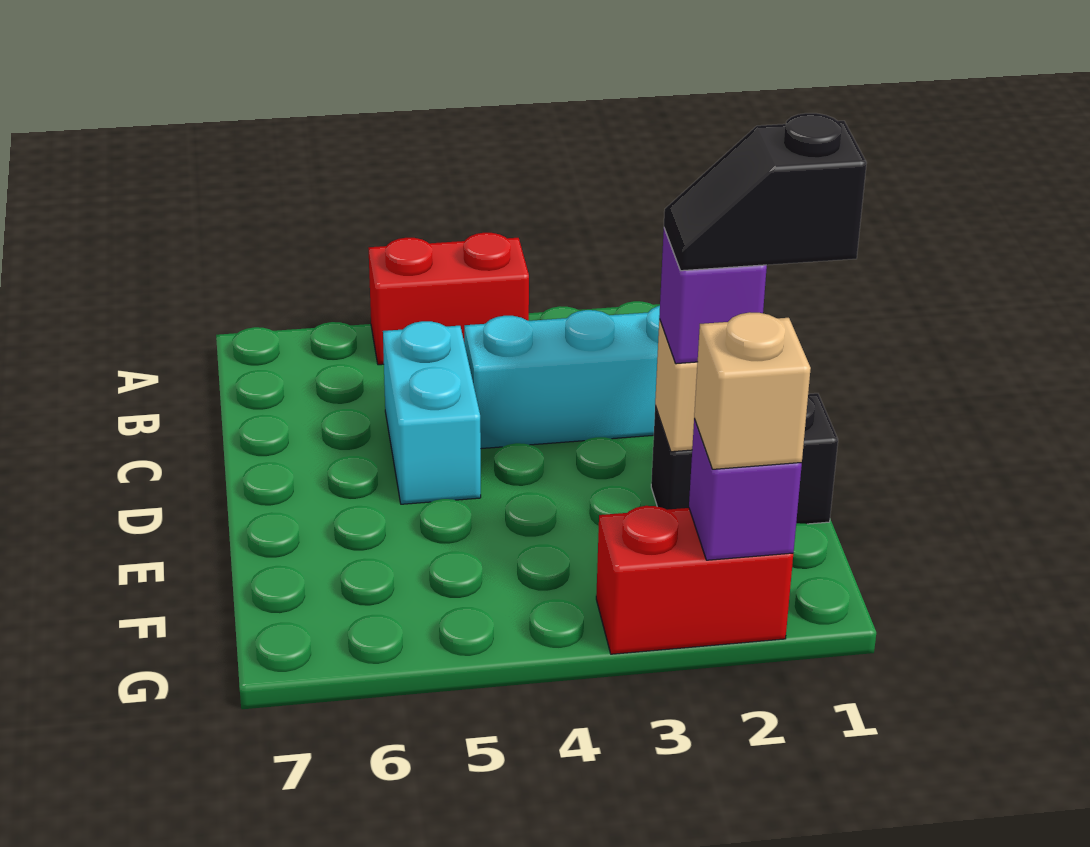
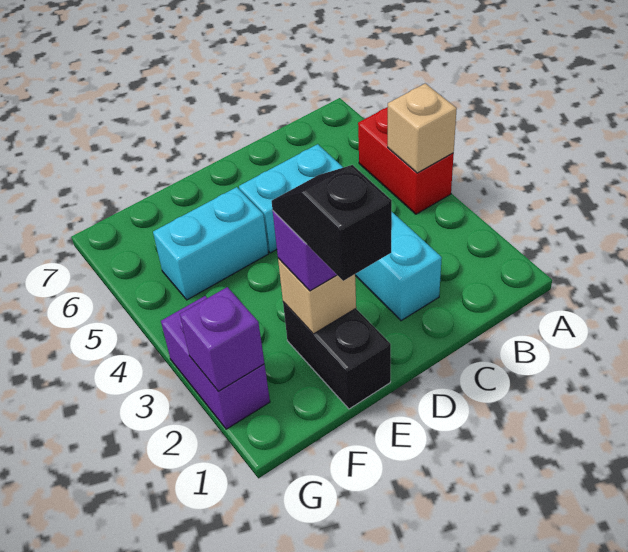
none -> cyan brick E5:F5 level 1
red brick G2:G3 level 1 -> purple brick G2:G3 level 1
tan brick G2 level 3 -> tan brick A4 level 2

